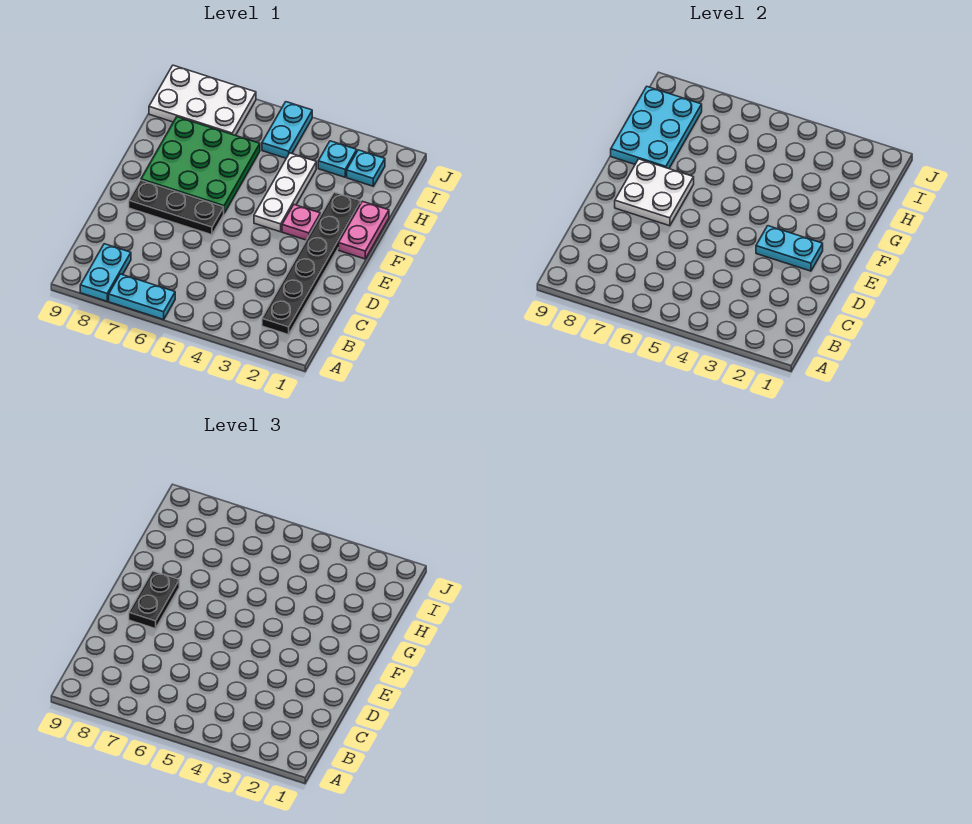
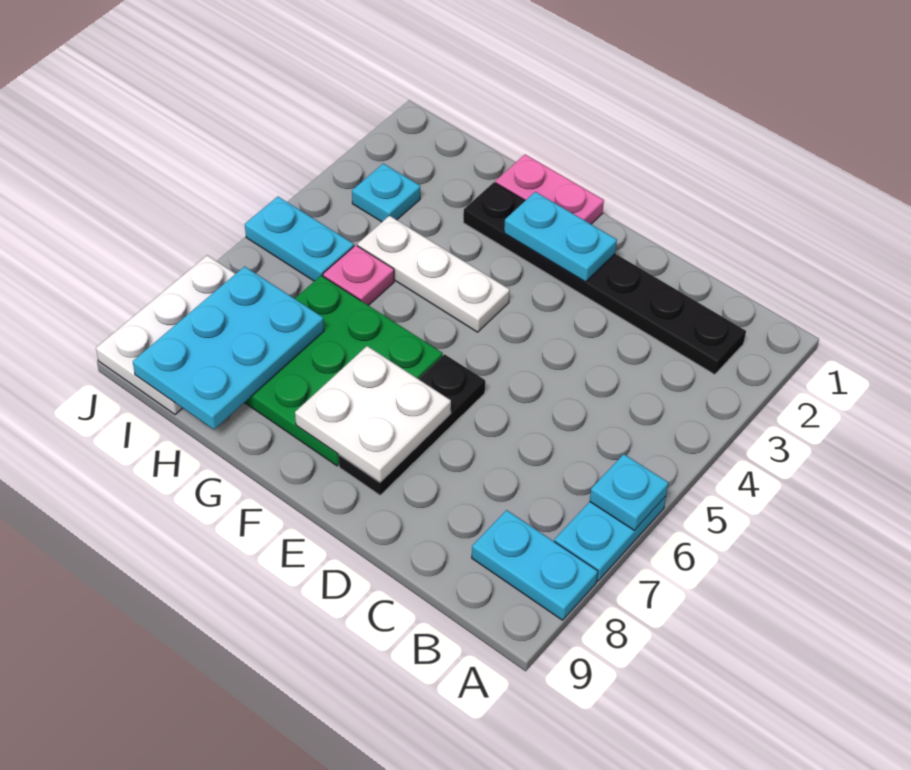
cyan plate E2:E3 level 2 -> cyan plate E2:F2 level 2
black plate E8:F8 level 3 -> none
pink plate F3 level 1 -> pink plate H5 level 1
cyan plate G8:I9 level 2 -> cyan plate H7:I9 level 2
cyan plate I2 level 1 -> cyan plate A6 level 2

